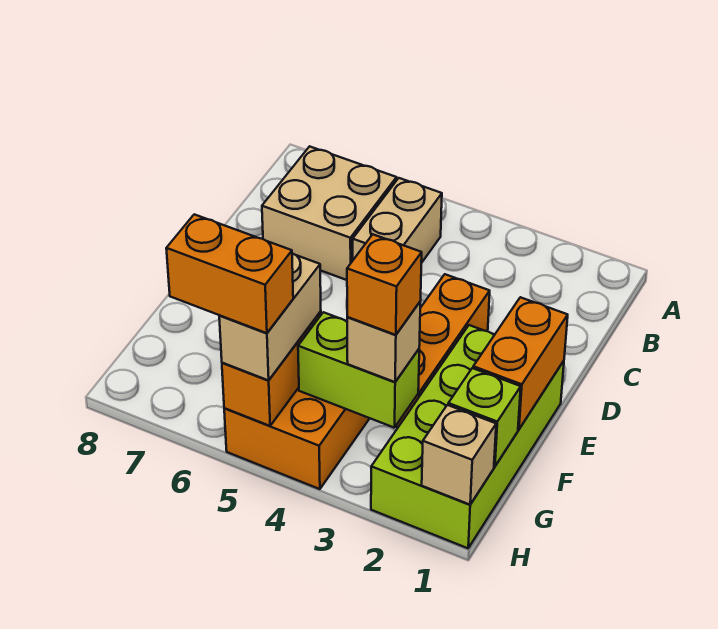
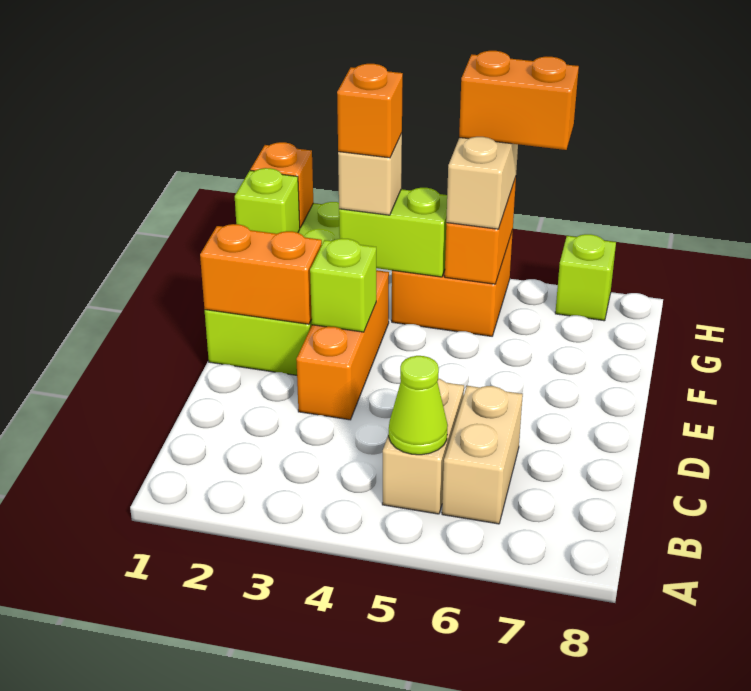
none -> lime cone B5 level 2
tan brick B6:C7 level 1 -> tan brick B6:C6 level 1
orange brick E1:F1 level 2 -> orange brick E1:E2 level 2
none -> lime brick E3 level 2
tan brick H1 level 2 -> orange brick H1 level 2
none -> lime brick H7 level 1

